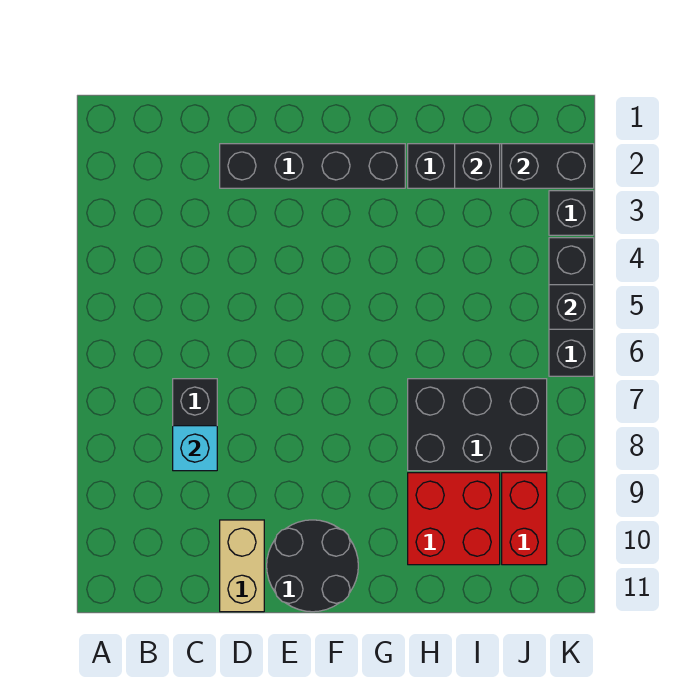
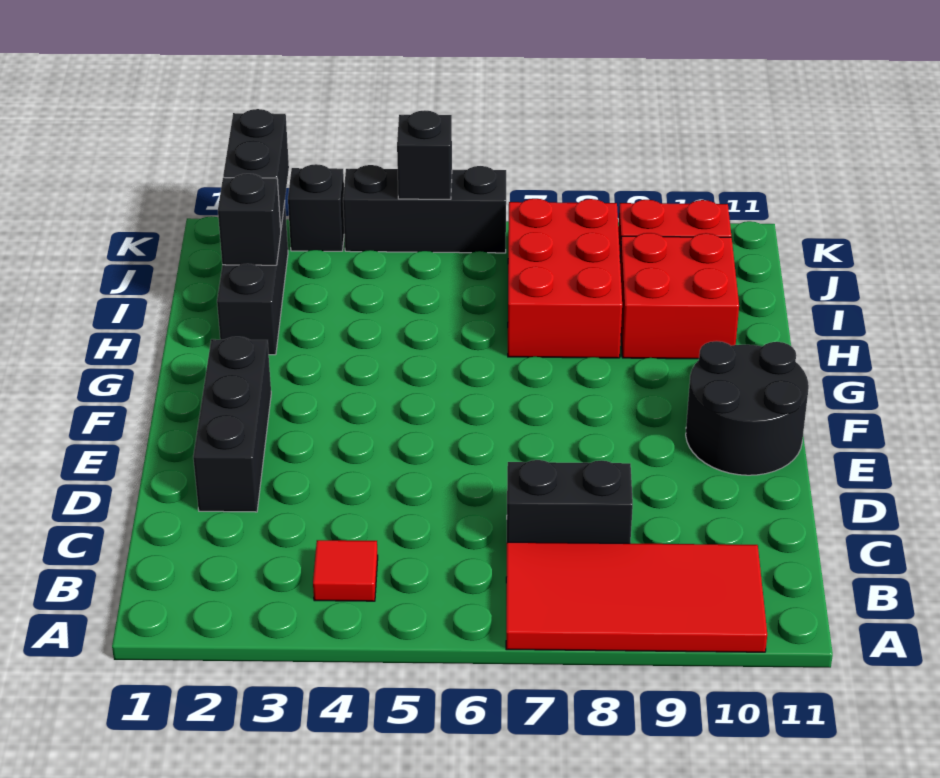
none -> red tile A7:B10 level 1
none -> red tile B4 level 1
cyan brick C8 level 2 -> none
black brick D2:G2 level 1 -> black brick D2:F2 level 1
tan brick D10:D11 level 1 -> none
black brick H7:J8 level 1 -> red brick H7:J8 level 1

